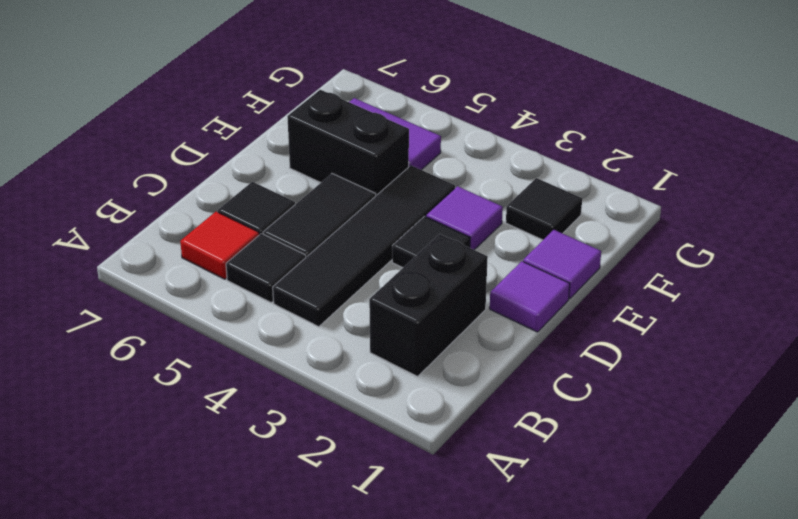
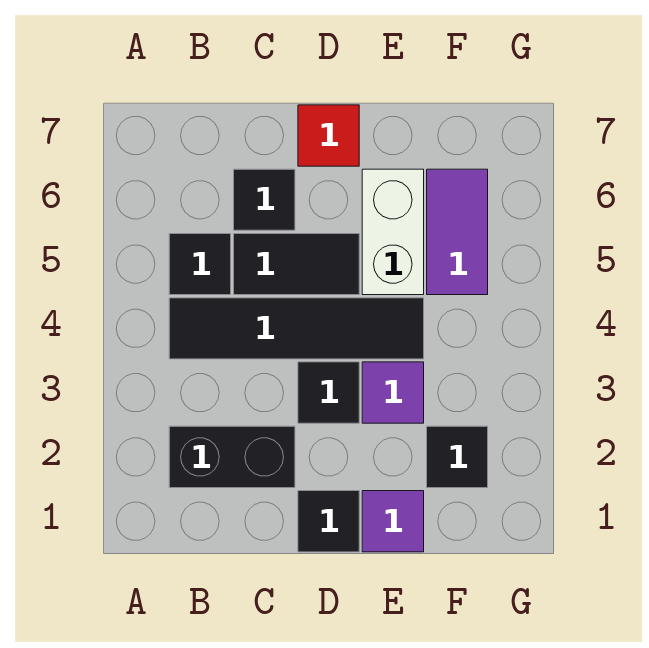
red tile B6 level 1 -> red tile D7 level 1
purple tile D1 level 1 -> black tile D1 level 1
black brick E5:E6 level 1 -> white brick E5:E6 level 1

